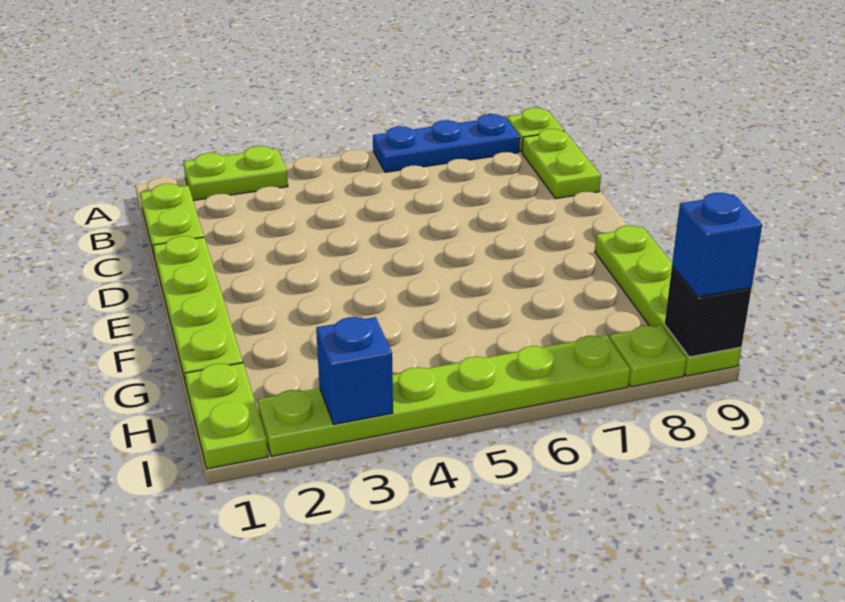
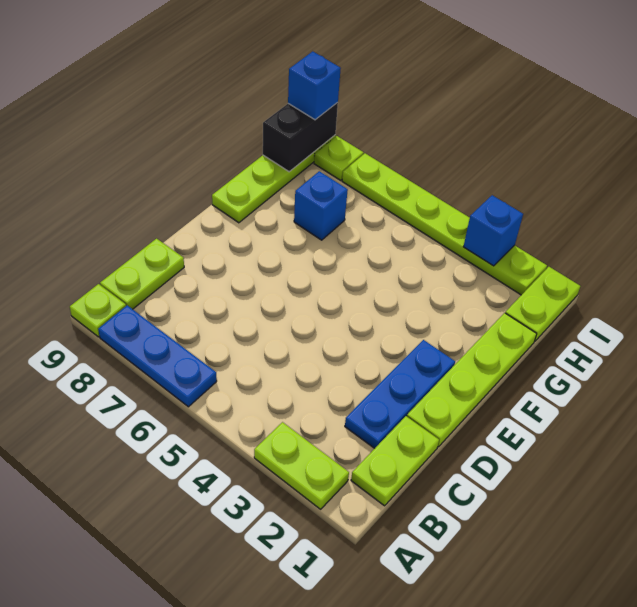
none -> blue plate C2:E2 level 1
none -> blue brick G7 level 1
black brick I9 level 2 -> black brick H9:I9 level 2

